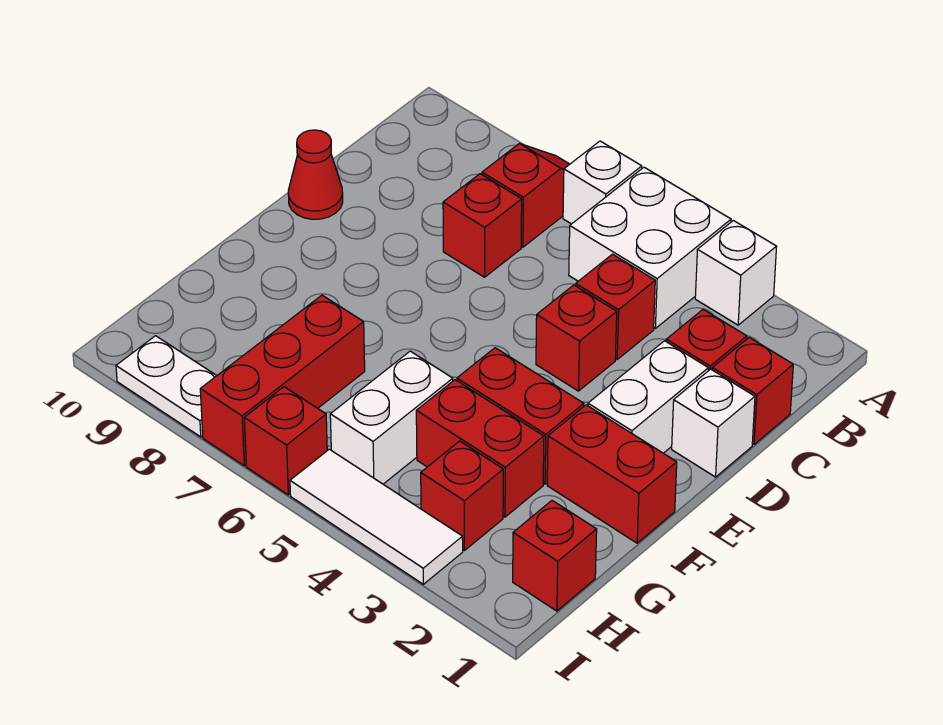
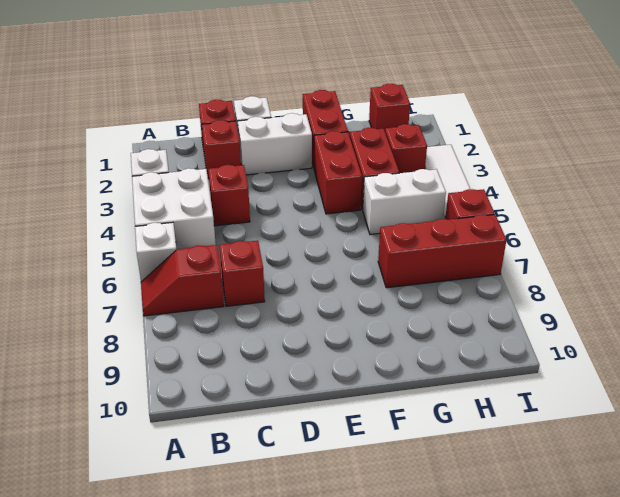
red brick D4 level 1 -> none
red cone D10 level 1 -> none
white plate I8:I9 level 1 -> none

